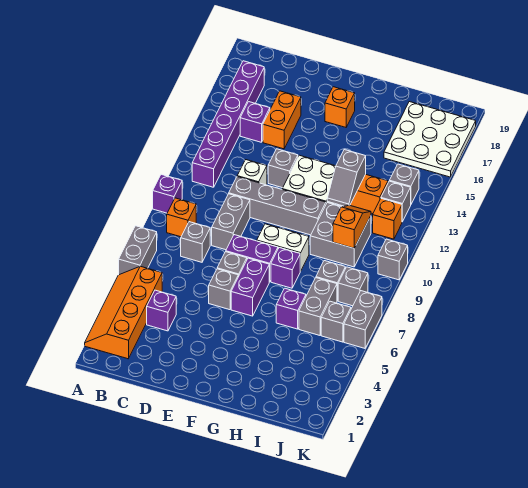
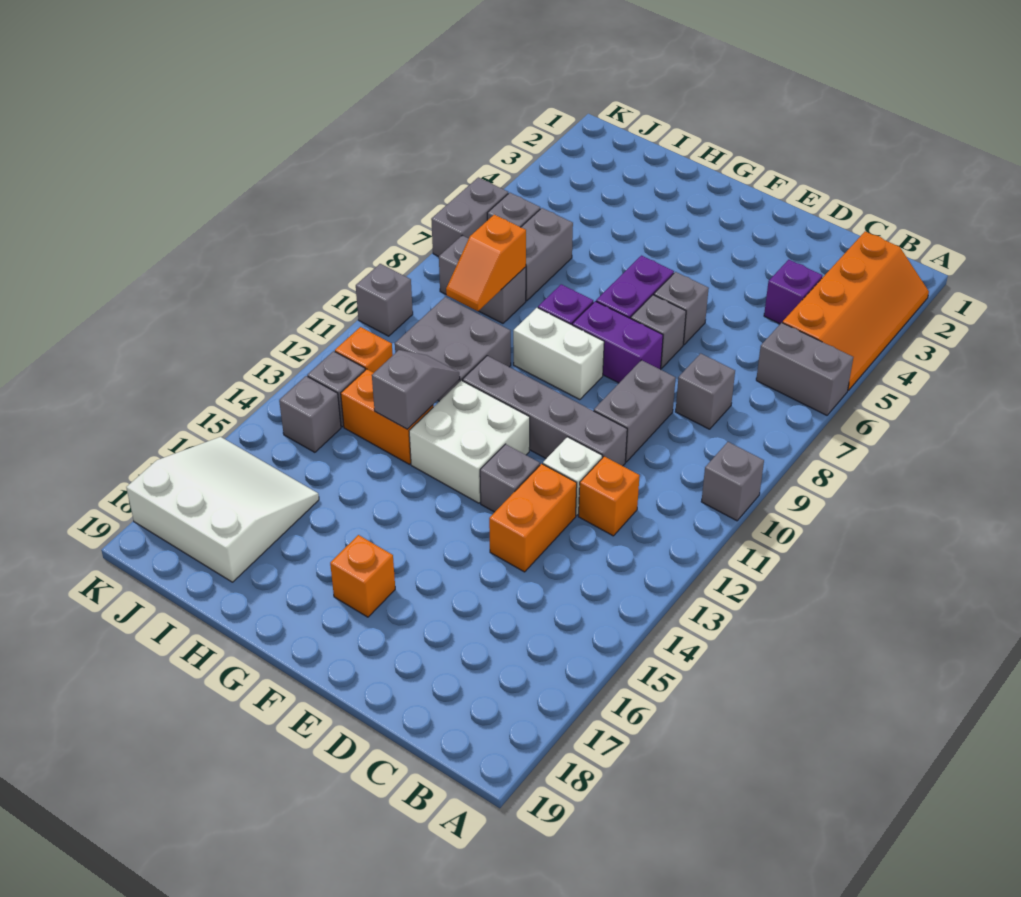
grey brick A6:A7 level 1 -> grey brick A6:B6 level 1
purple brick A10 level 1 -> grey brick A10 level 1
orange brick B9 level 1 -> orange brick C12 level 1
purple brick B12:B17 level 1 -> none
purple brick C15 level 1 -> none
orange brick D15:D16 level 1 -> orange brick D13:D14 level 1
purple brick H6 level 1 -> none
orange slope I10:I11 level 2 top 10 -> orange slope I8:I9 level 2 top 8
white plate I16:K18 level 1 -> white slope I16:K18 level 1 top 18

